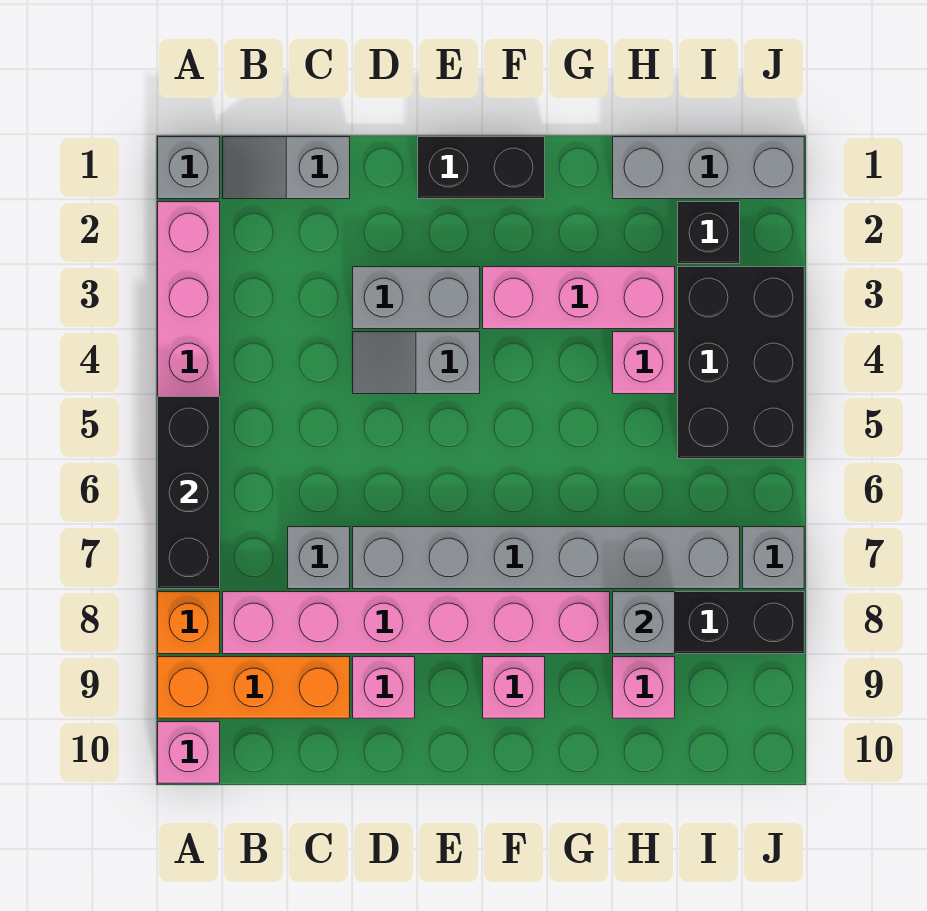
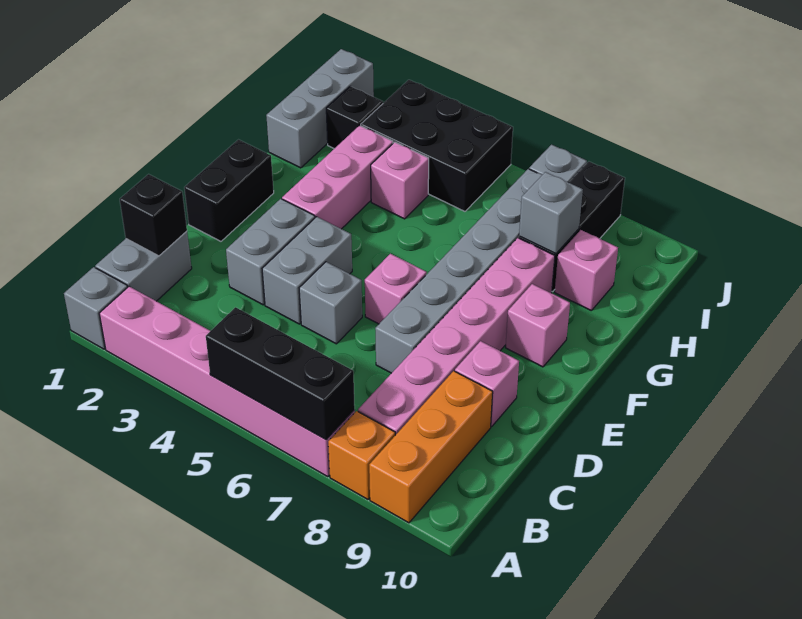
pink brick A10 level 1 -> pink brick E6 level 1
grey slope B1:C1 level 1 top C -> grey brick B1:C1 level 1
none -> black brick C1 level 2
grey brick C7 level 1 -> grey brick D5 level 1
grey slope D4:E4 level 1 top E -> grey brick D4:E4 level 1

